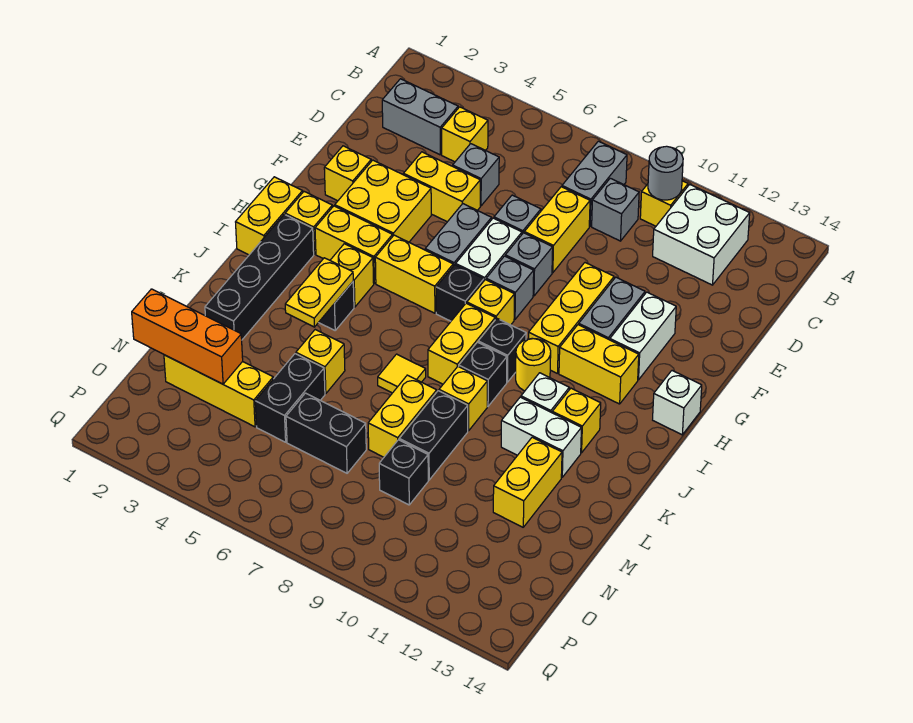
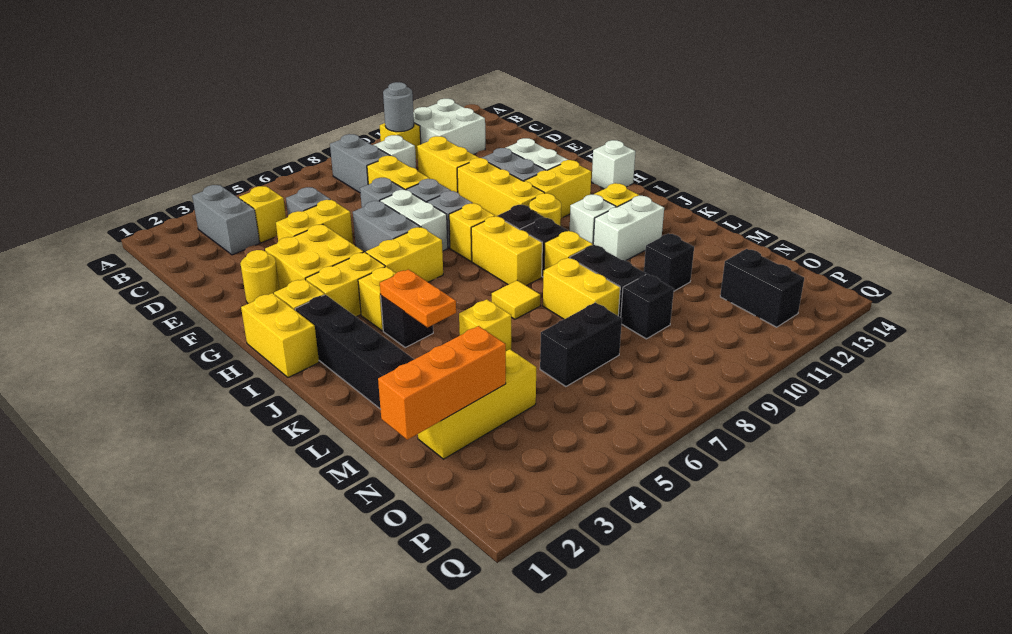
grey brick C2:C3 level 1 -> grey brick B3:C3 level 1
grey brick C9 level 1 -> white brick C9 level 1
yellow brick F2 level 1 -> yellow round brick F2 level 1
black brick H7 level 1 -> black brick M11 level 1
yellow plate J4:K4 level 2 -> orange plate J4:K4 level 2
yellow brick L12:M12 level 1 -> yellow brick D10:E10 level 1
black brick M5:N5 level 1 -> black brick O12:P12 level 1

